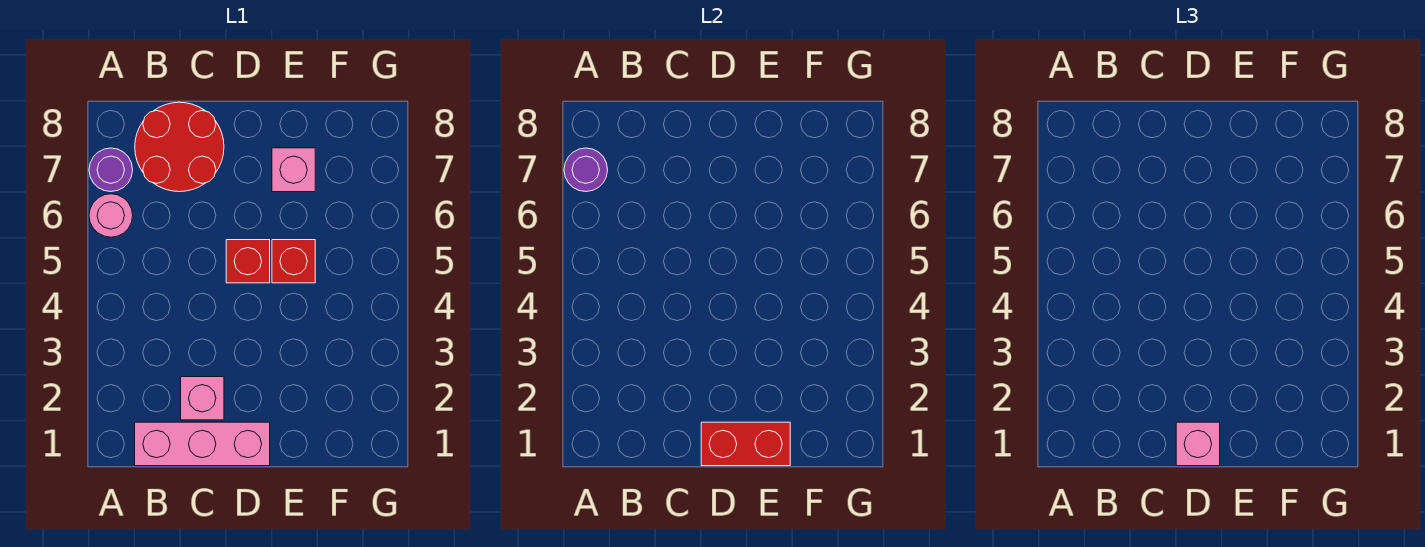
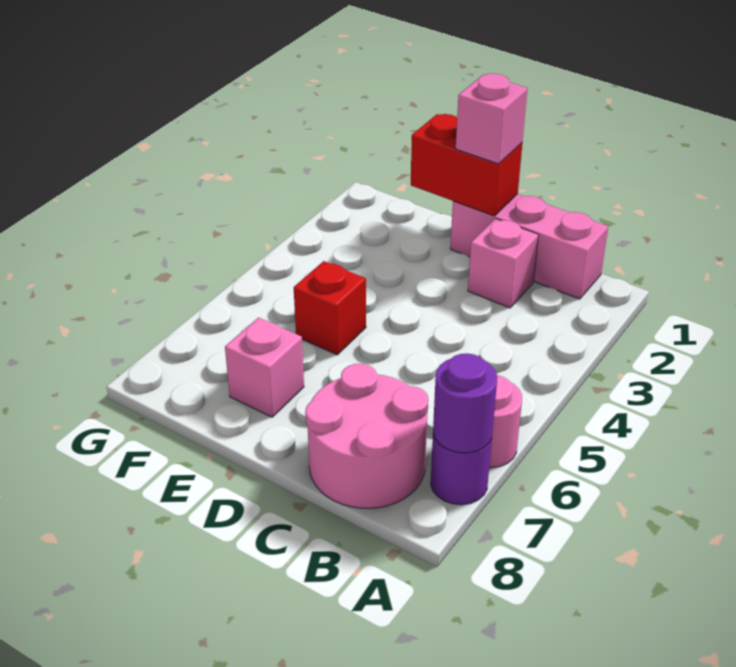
red round brick B7:C8 level 1 -> pink round brick B7:C8 level 1
red brick D5 level 1 -> none

